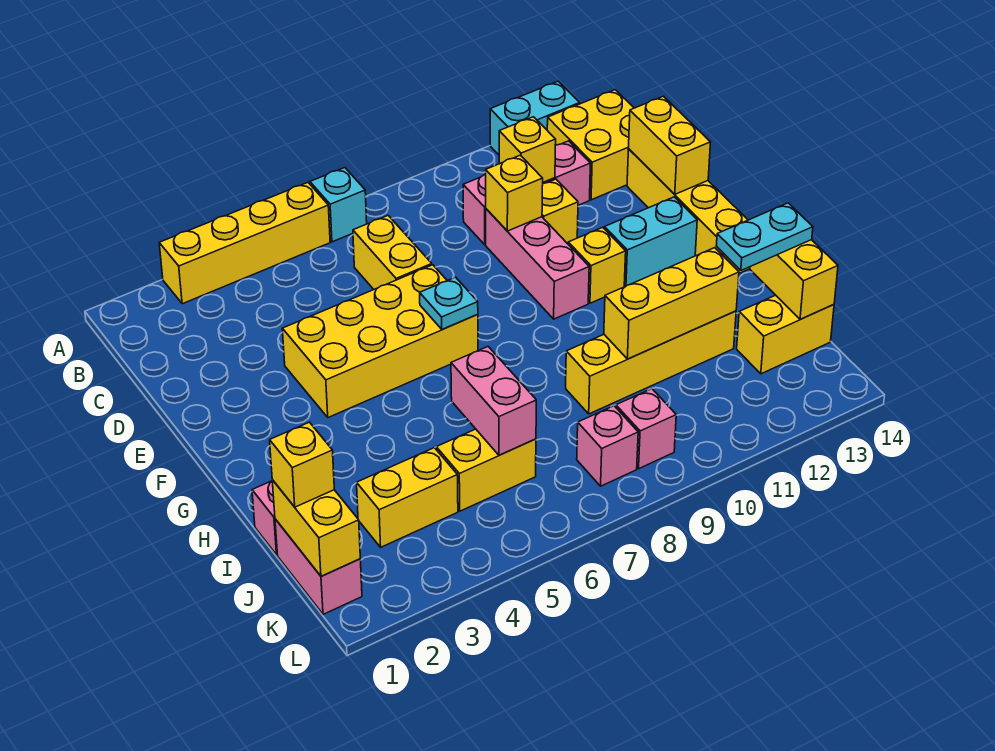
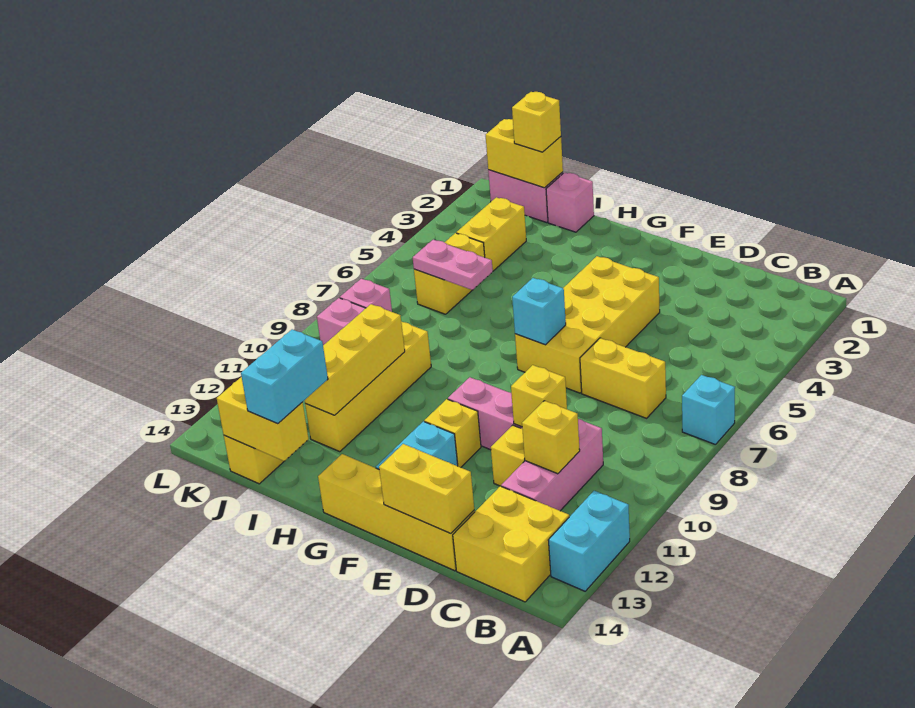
yellow brick A3:A6 level 1 -> none
cyan plate F7 level 2 -> cyan brick F7 level 2
pink brick I6:J6 level 2 -> pink plate I6:J6 level 2
cyan plate I13:I14 level 3 -> cyan brick I13:I14 level 3

